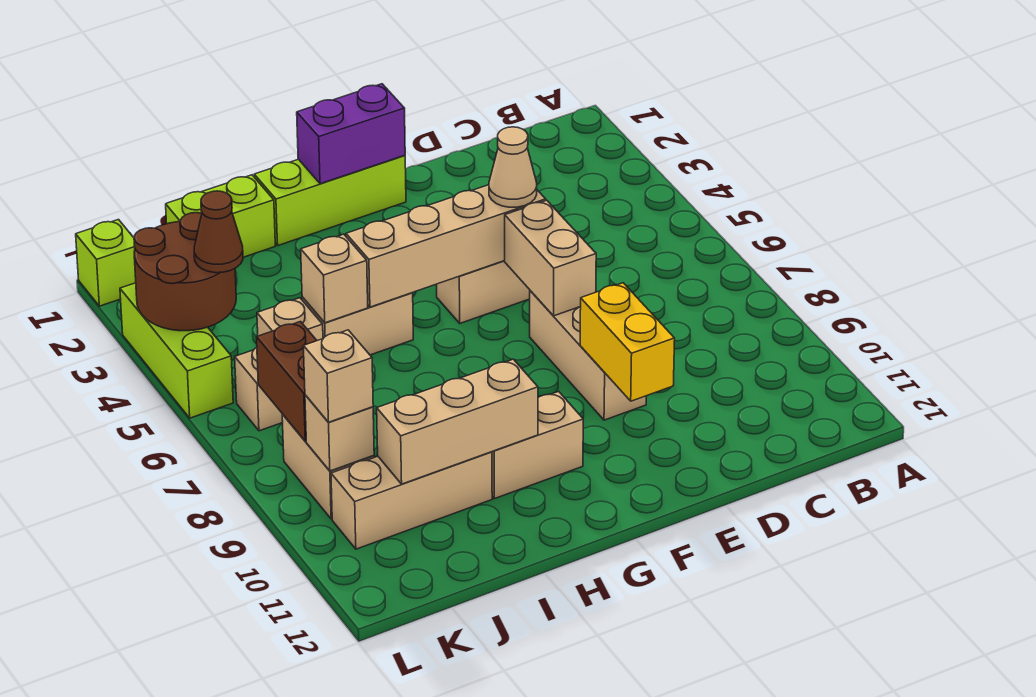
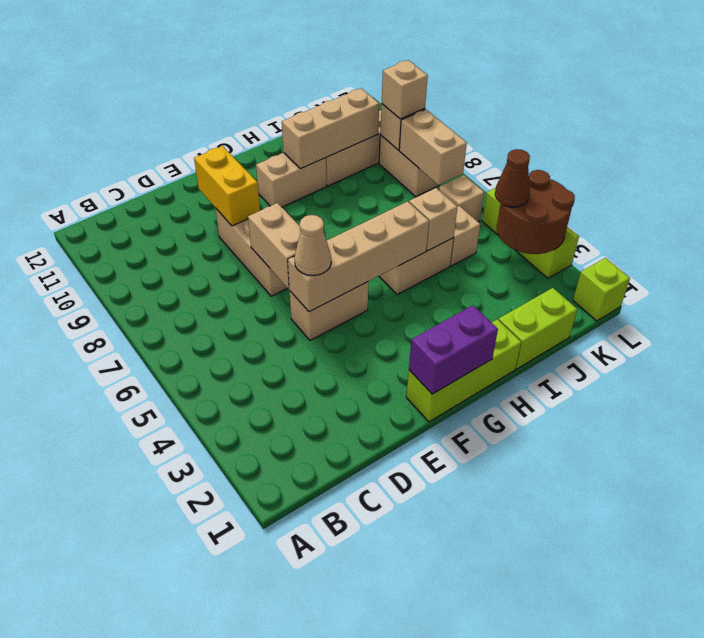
brown brick K7:K8 level 2 -> tan brick K7:K8 level 2

